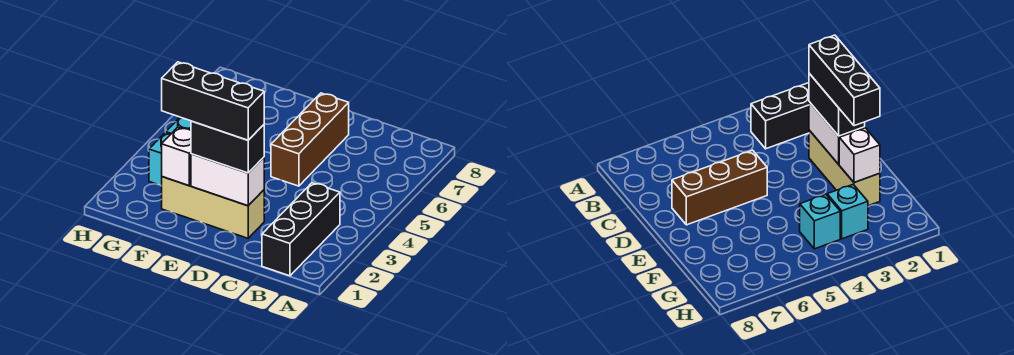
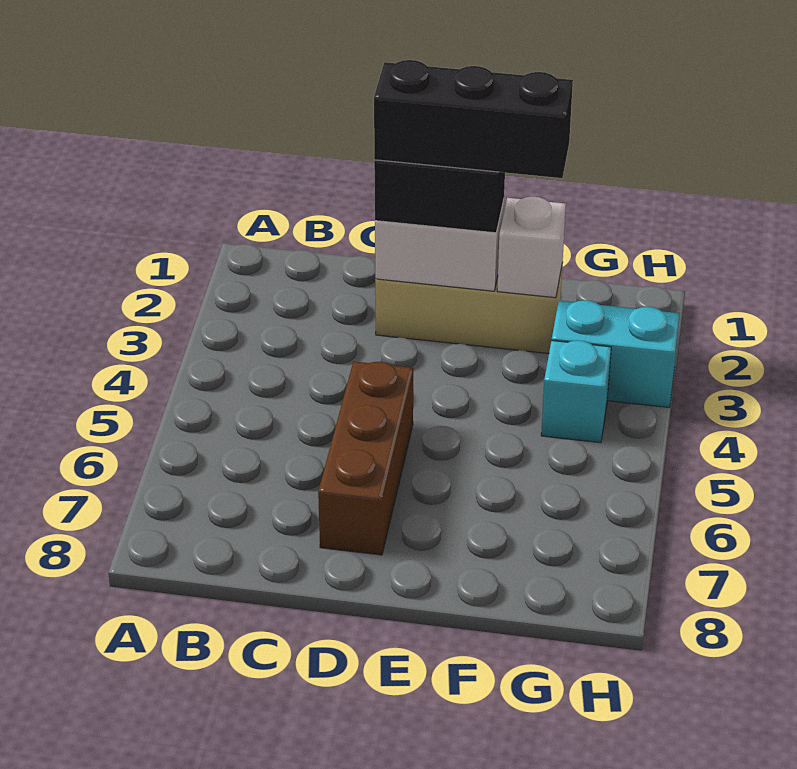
black brick B1:B3 level 1 -> none
cyan brick G3 level 1 -> cyan brick G3:H3 level 1

